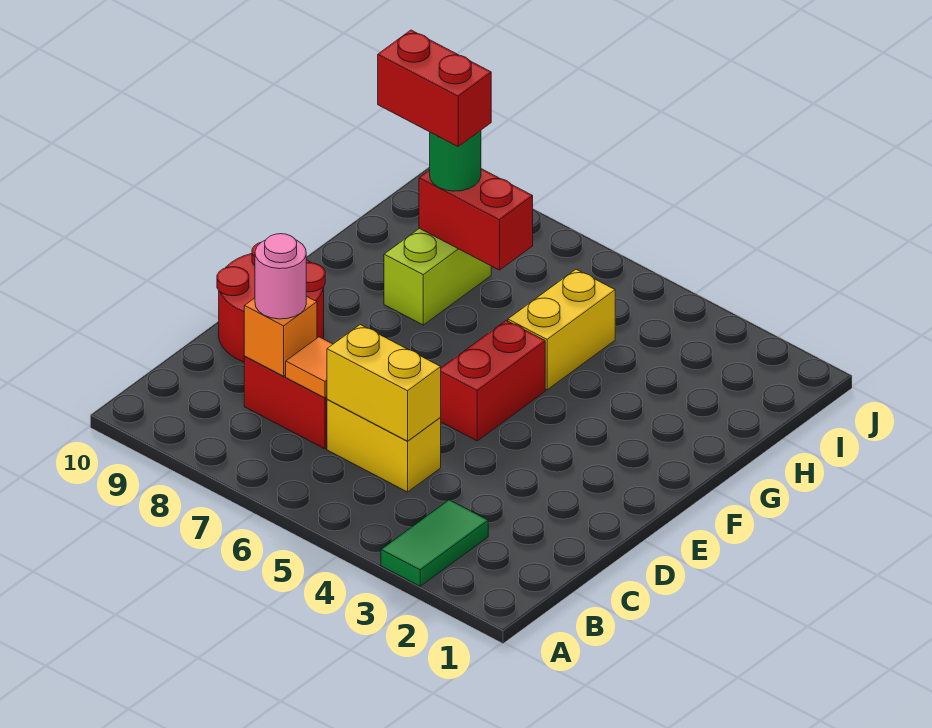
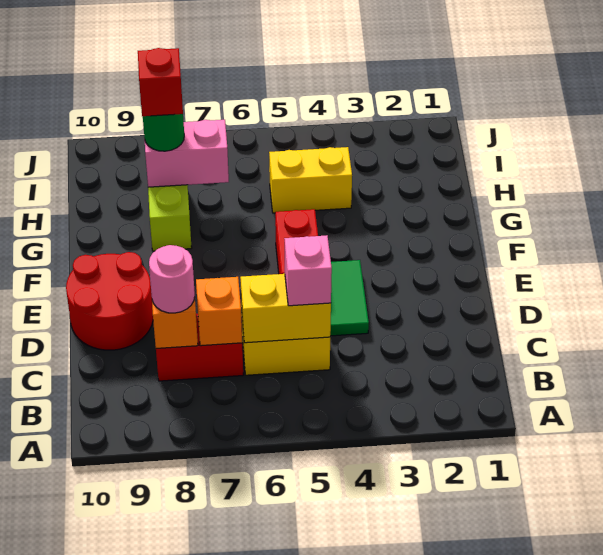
green tile A3:B3 level 1 -> green tile D4:E4 level 1
none -> pink brick C5 level 3
orange tile C7 level 2 -> orange brick C7 level 2
yellow brick G5:H5 level 1 -> yellow brick H4:H5 level 1
red brick H7:H8 level 2 -> pink brick H7:H8 level 2
red brick H8:H9 level 4 -> red brick H8 level 4

